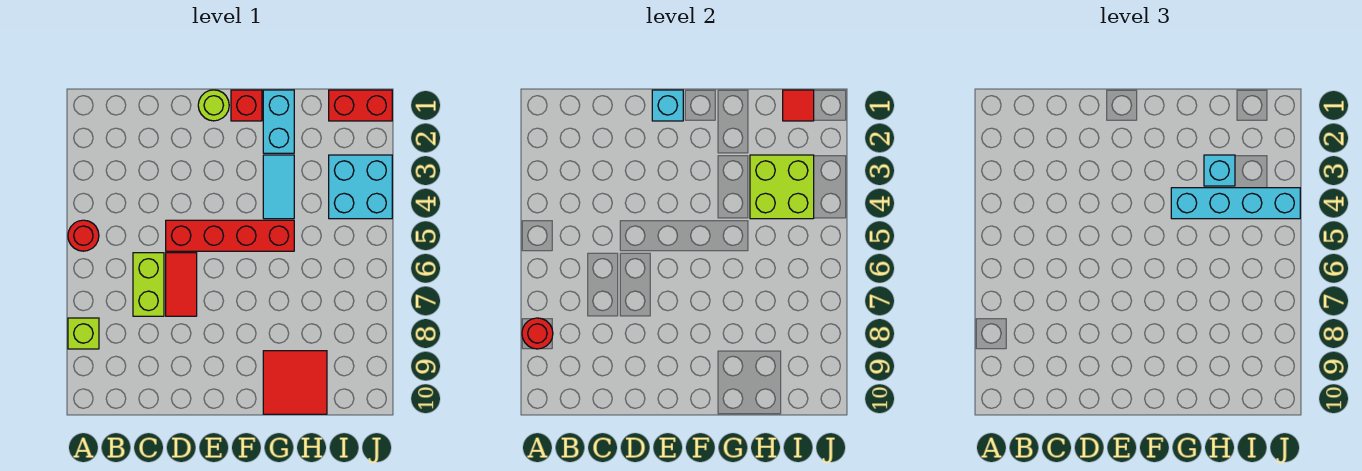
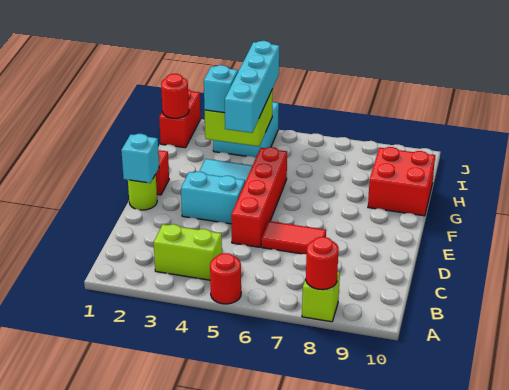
lime brick C6:C7 level 1 -> lime brick B3:B4 level 1
cyan brick G1:G2 level 1 -> cyan brick E3:E4 level 1
red tile G9:H10 level 1 -> red brick G9:H10 level 1
red tile I1 level 2 -> red round brick I1 level 2

